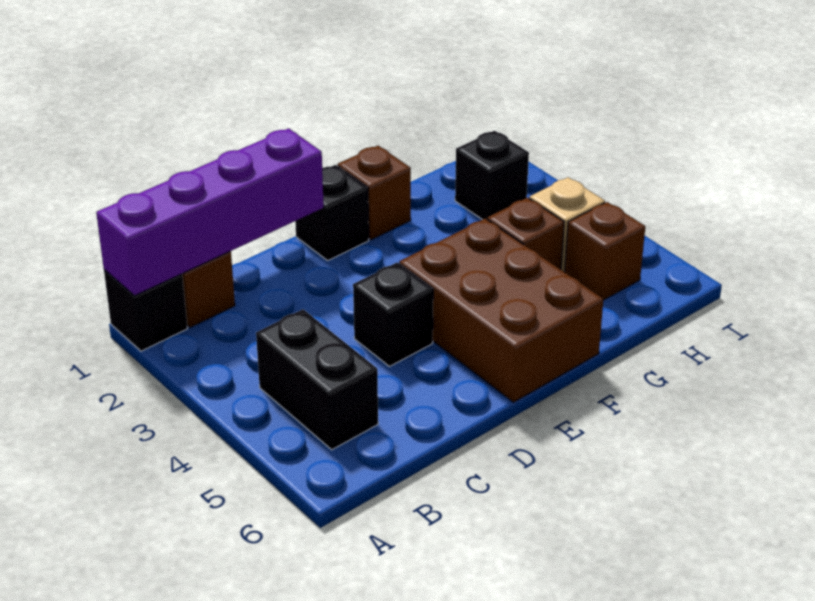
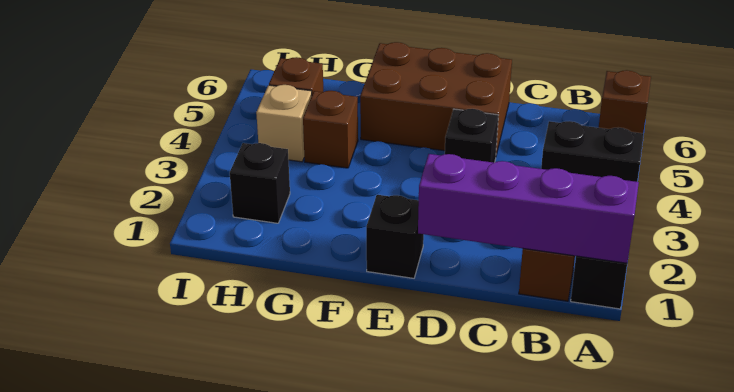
black brick B4:B5 level 1 -> black brick A4:B4 level 1
brown brick E4:F6 level 1 -> brown brick D5:F6 level 1
brown brick F1 level 1 -> brown brick A6 level 1

